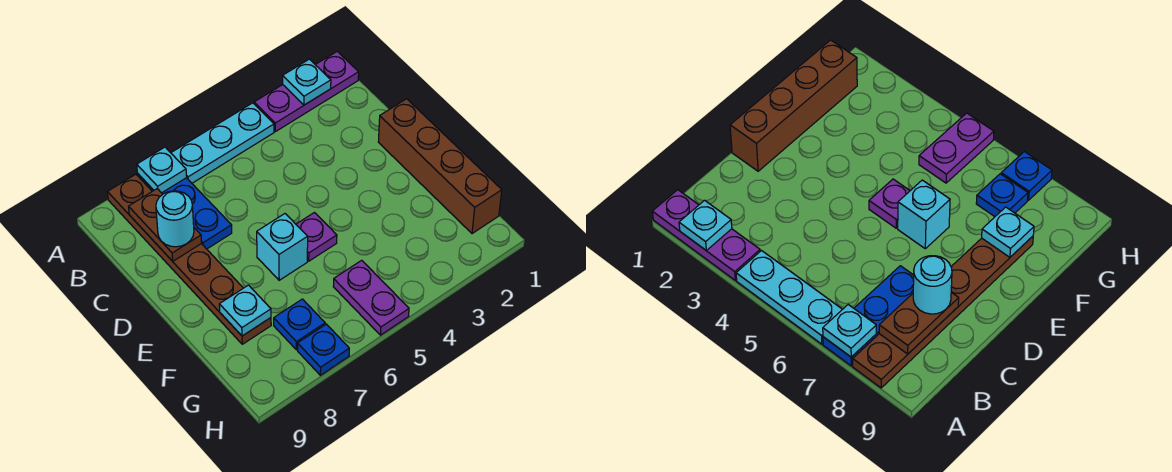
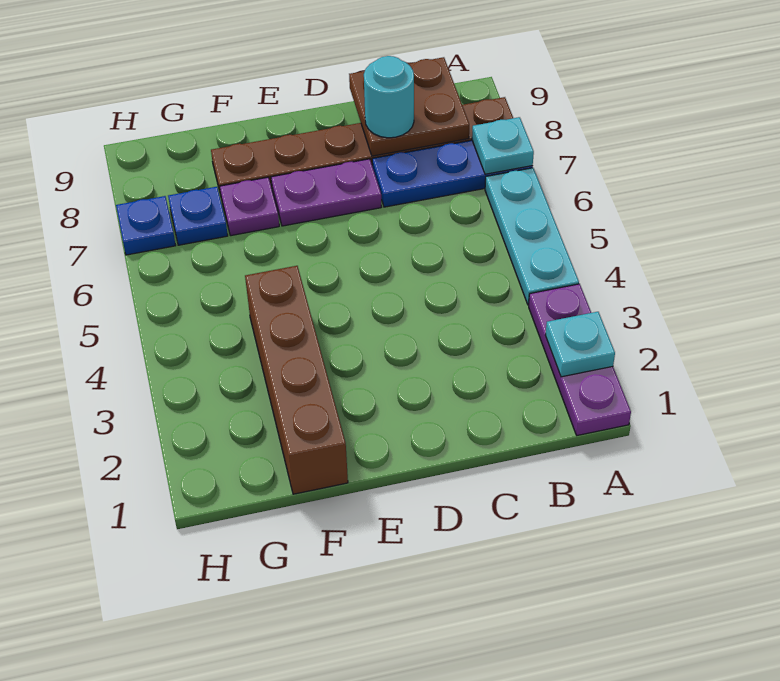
brown plate B8:C8 level 2 -> brown plate B8:C9 level 2
brown brick D1:G1 level 1 -> brown brick F1:F4 level 1
purple plate E5 level 1 -> purple plate F7 level 1
cyan brick E6 level 1 -> none
cyan plate F8 level 2 -> none
purple plate G5:H5 level 1 -> purple plate D7:E7 level 1

